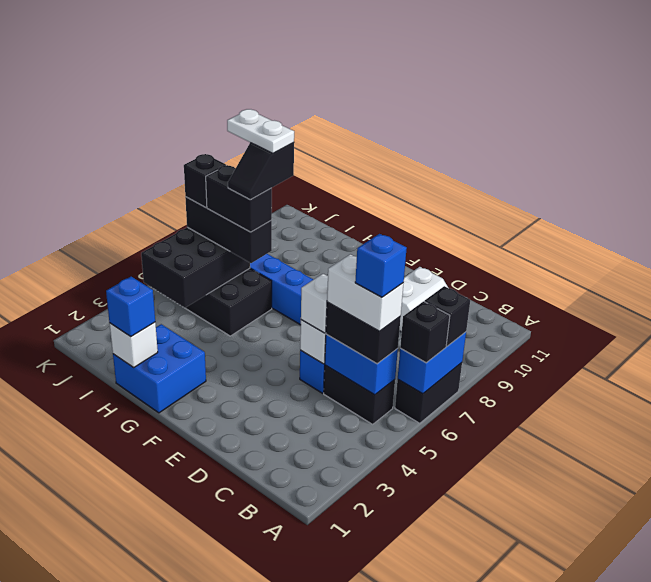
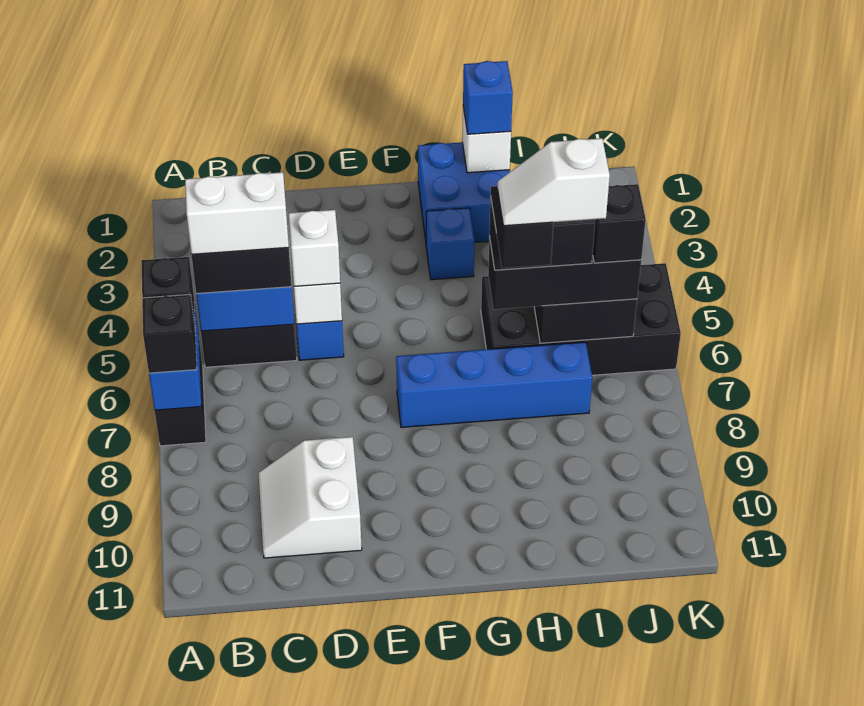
blue brick B5 level 5 -> blue brick G3 level 1
white plate H7:I7 level 6 -> white slope H7:I7 level 6 top I

